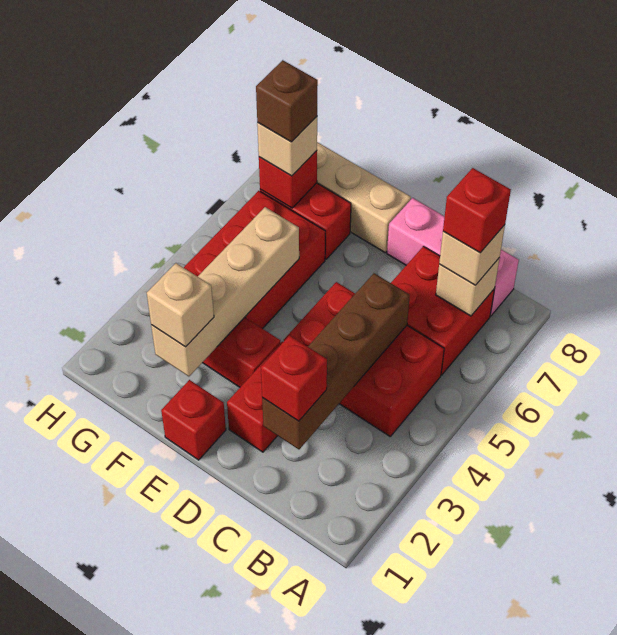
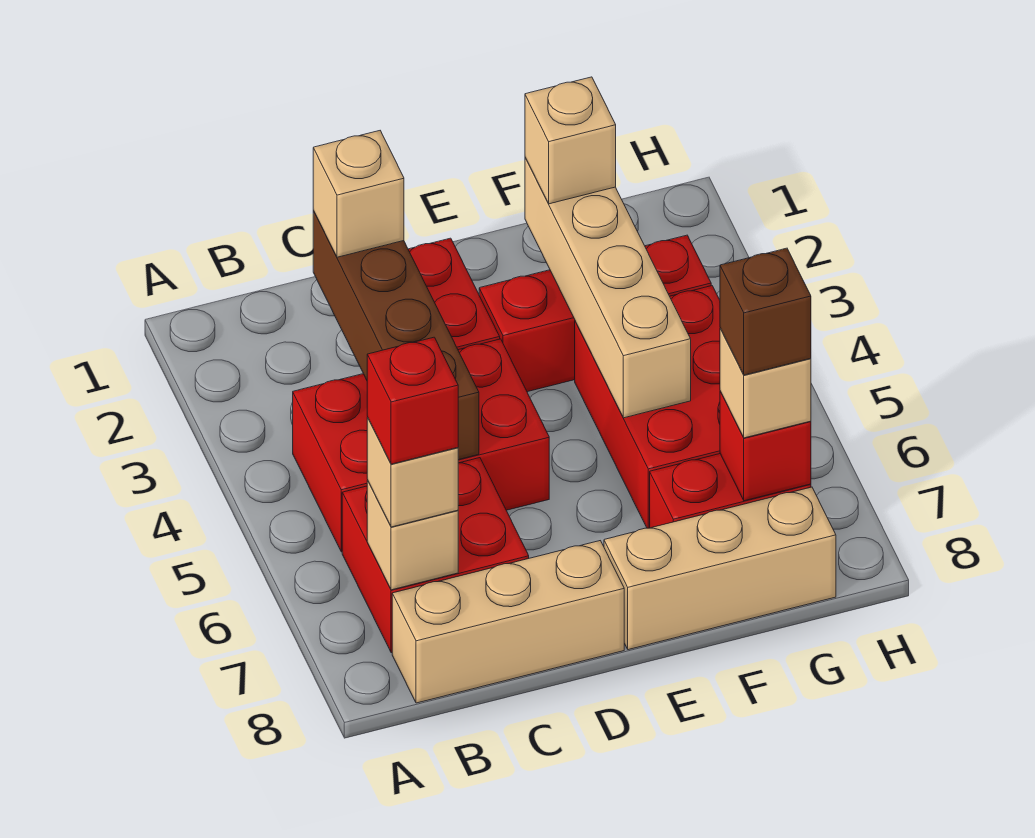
pink brick B8:D8 level 1 -> tan brick B8:D8 level 1
red brick C2 level 3 -> tan brick C2 level 3
red brick E1 level 1 -> none

